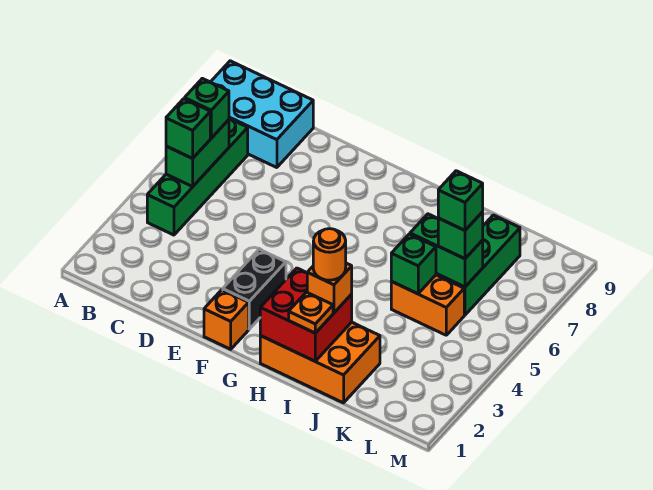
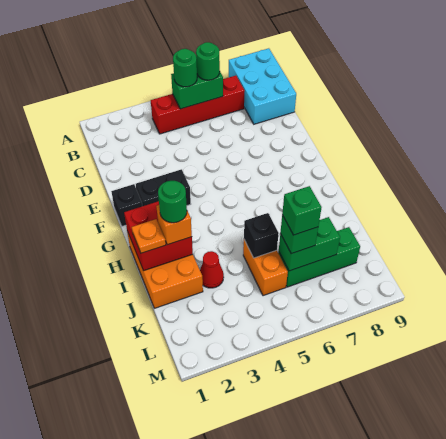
green brick B4:B7 level 1 -> red brick B4:B7 level 1
green brick B5 level 3 -> green round brick B5 level 3
green brick B6 level 3 -> green round brick B6 level 3
orange brick F1 level 1 -> black brick F1 level 1
orange round brick I2 level 4 -> green round brick I2 level 4
none -> red cone J3 level 1
green brick J5 level 2 -> black brick J5 level 2
green brick J6:K6 level 2 -> green brick K6:K7 level 2

